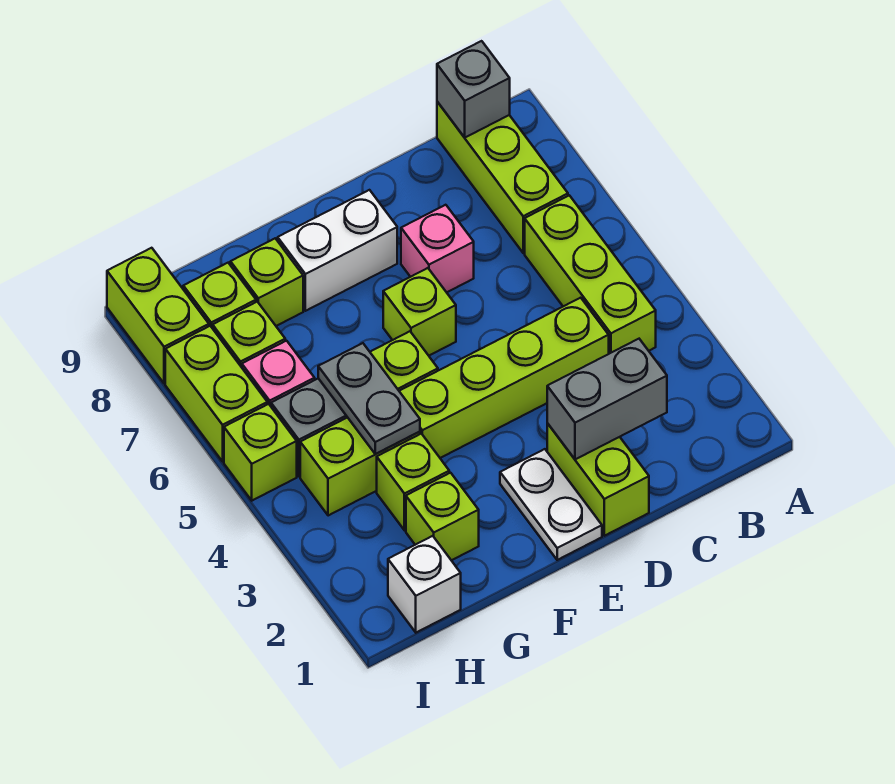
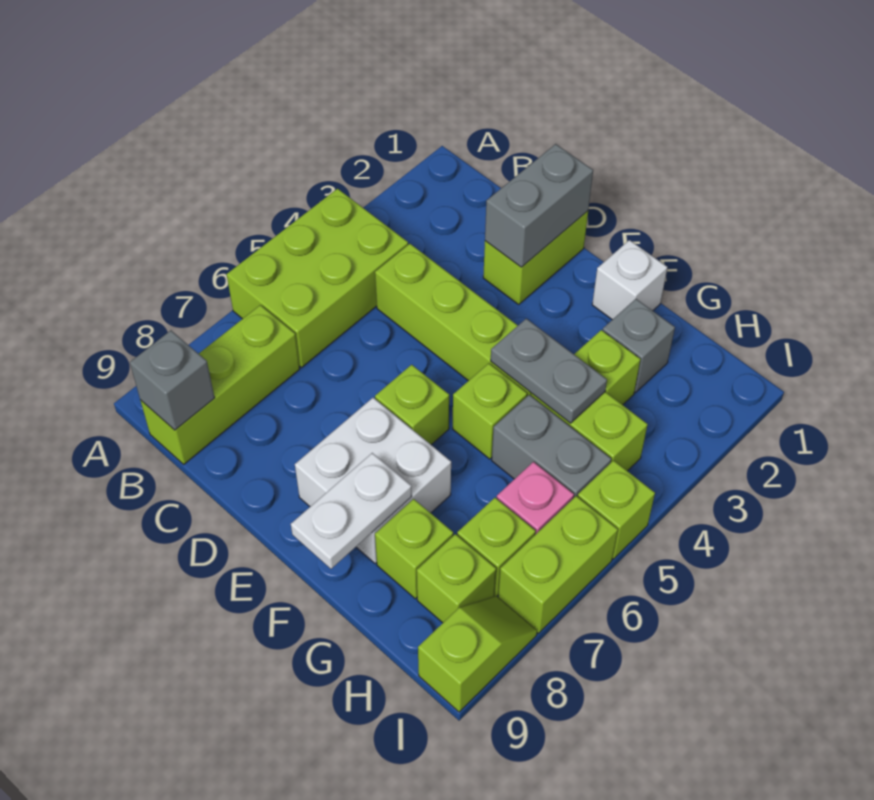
lime brick B4:B6 level 1 -> lime brick A4:B6 level 1
grey brick C2:D2 level 2 -> grey brick D1:D2 level 2
pink brick D7 level 1 -> none
white plate E1:E2 level 1 -> white plate F8:F9 level 2
white brick E8:F8 level 1 -> white brick E7:F8 level 1
lime brick G2 level 1 -> grey brick G2 level 1
grey plate G4:G5 level 2 -> grey plate F4:G4 level 2
white brick H1 level 1 -> white brick F1 level 1
lime brick I8:I9 level 1 -> lime slope I8:I9 level 1 top 9

